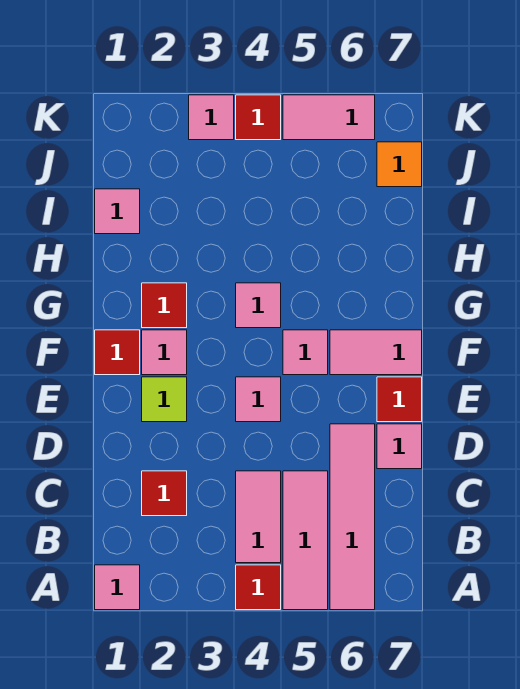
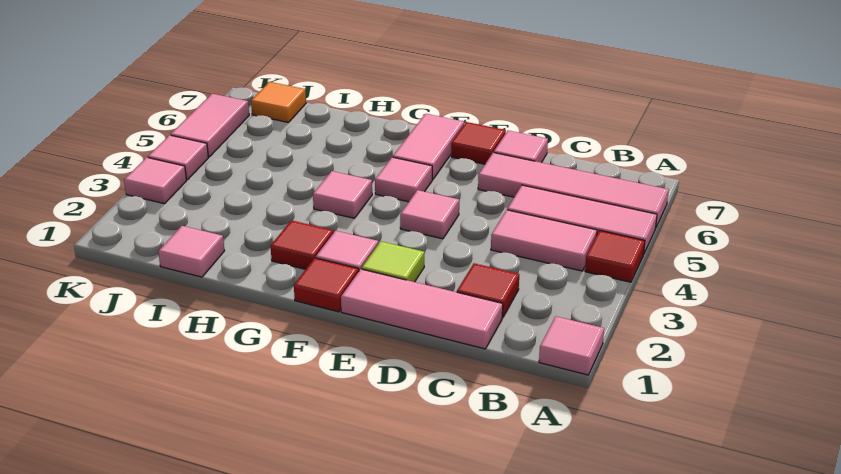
none -> pink tile C1:E1 level 1
red tile K4 level 1 -> pink tile K4 level 1

